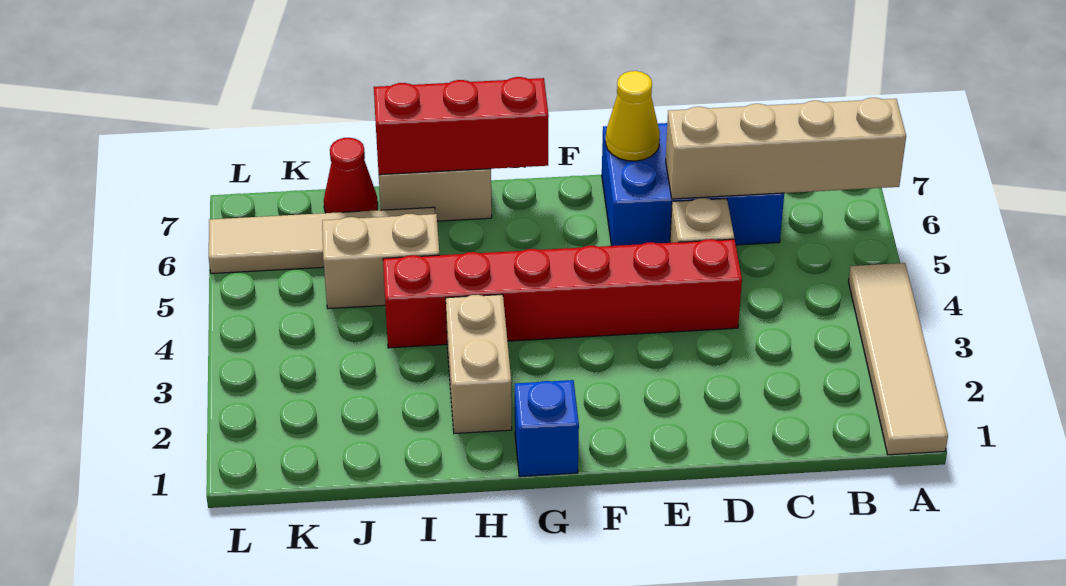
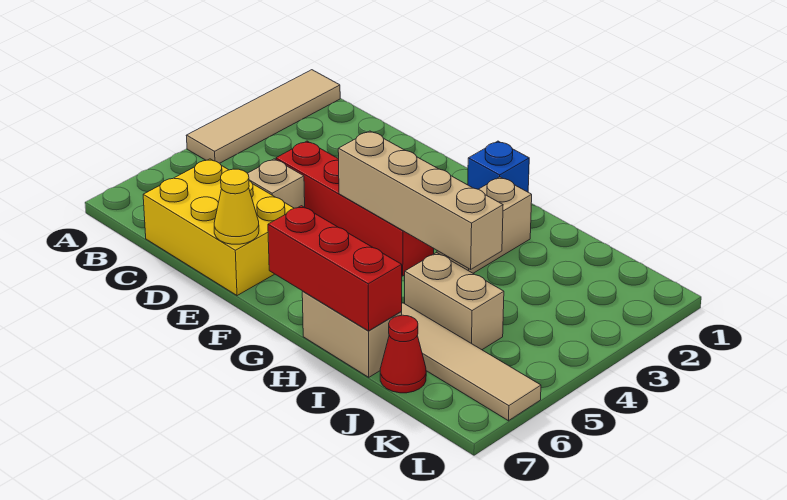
tan brick A6:D6 level 2 -> tan brick F4:I4 level 2
blue brick C6:E7 level 1 -> yellow brick C6:E7 level 1
red brick D4:I4 level 1 -> red brick D4:G4 level 1

